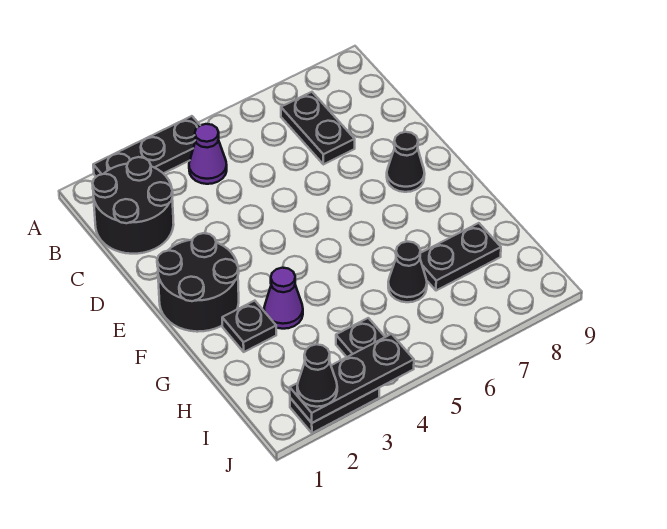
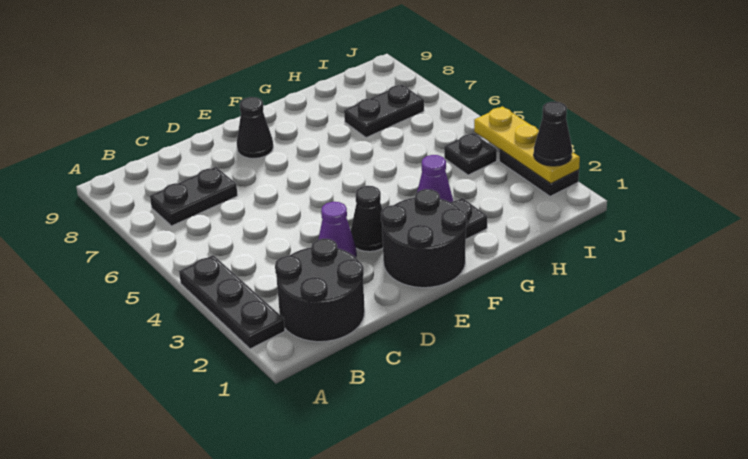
purple cone B4 level 1 -> purple cone D3 level 1
black cone H6 level 1 -> black cone E3 level 1
black plate H7:H8 level 1 -> black plate H7:I7 level 1
black plate J2:J4 level 2 -> yellow plate J2:J4 level 2

